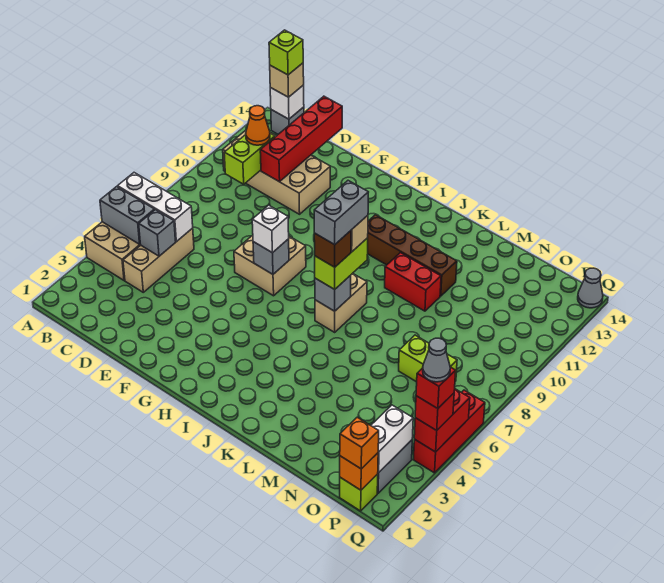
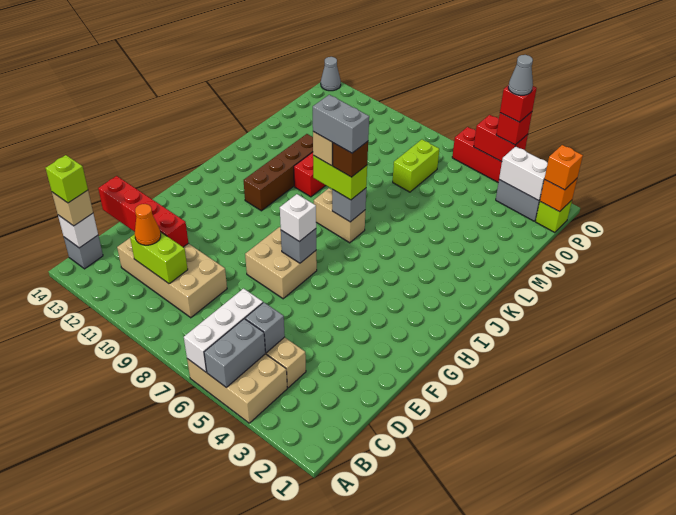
tan brick B11:E12 level 1 -> tan brick C9:D12 level 1

